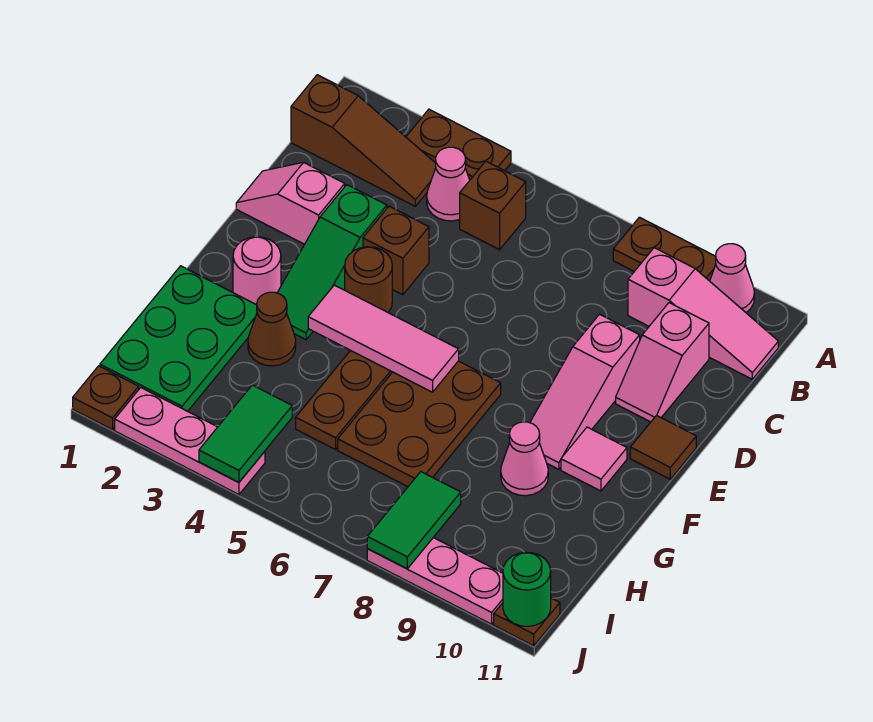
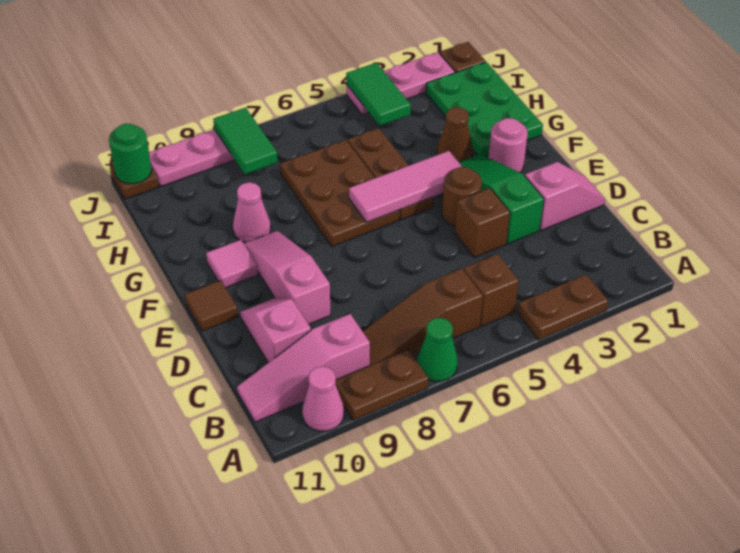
none -> green cone A7 level 1
brown slope B1:B3 level 1 top 1 -> brown slope B6:B8 level 1 top 6
pink cone B4 level 1 -> none

